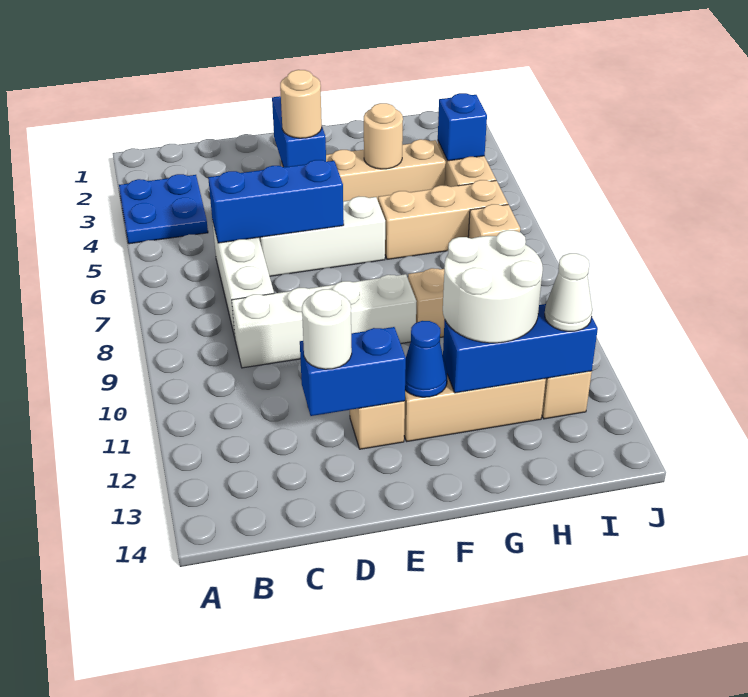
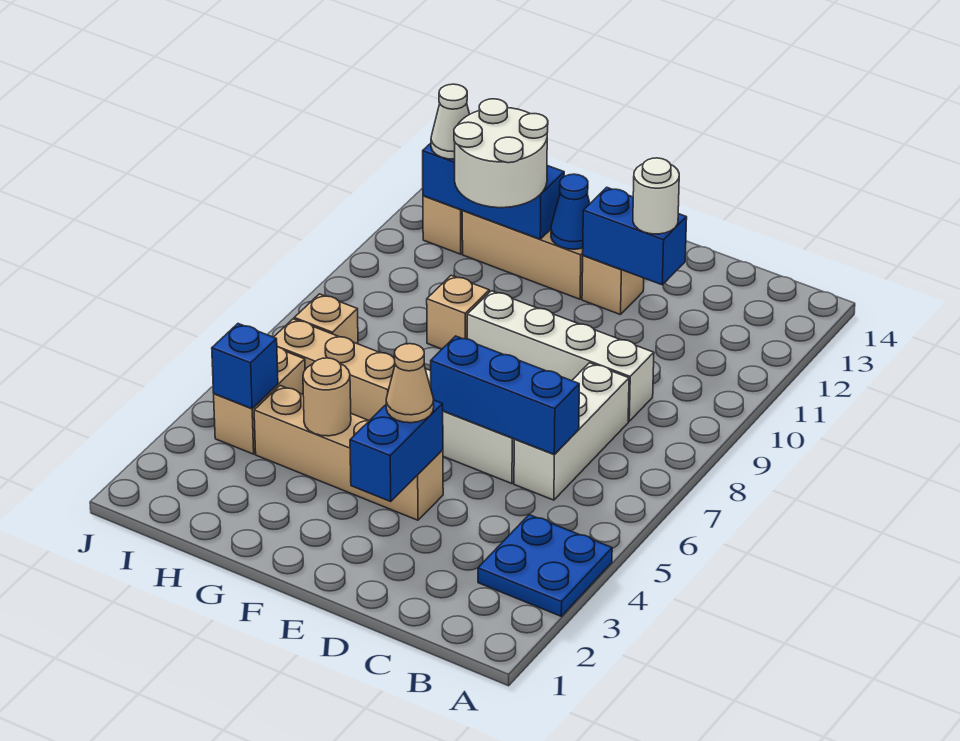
tan round brick E4 level 3 -> tan cone E4 level 3

